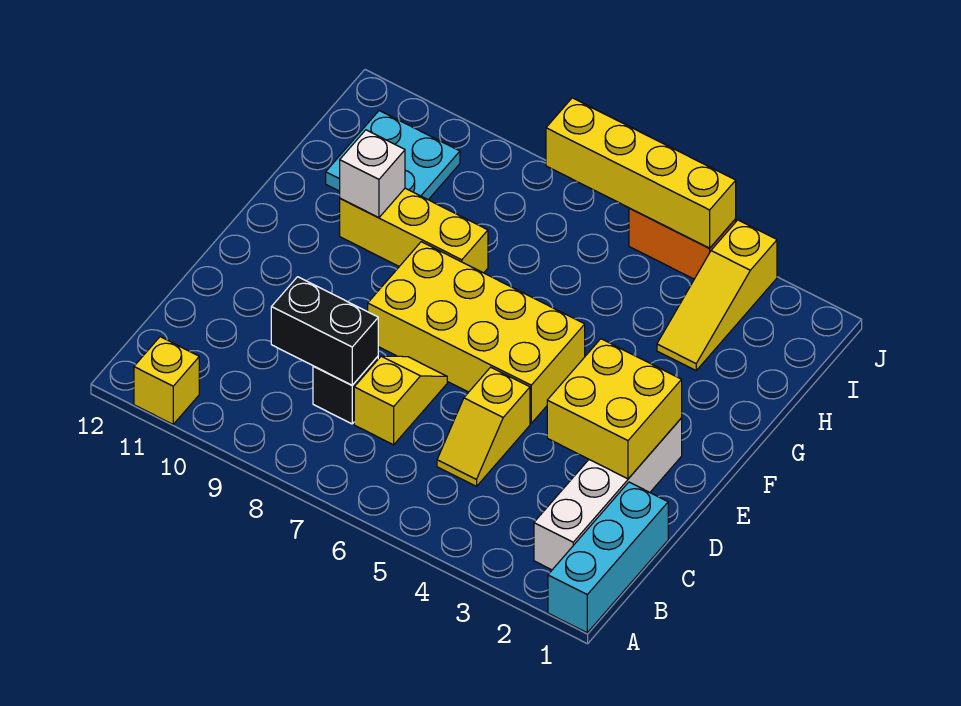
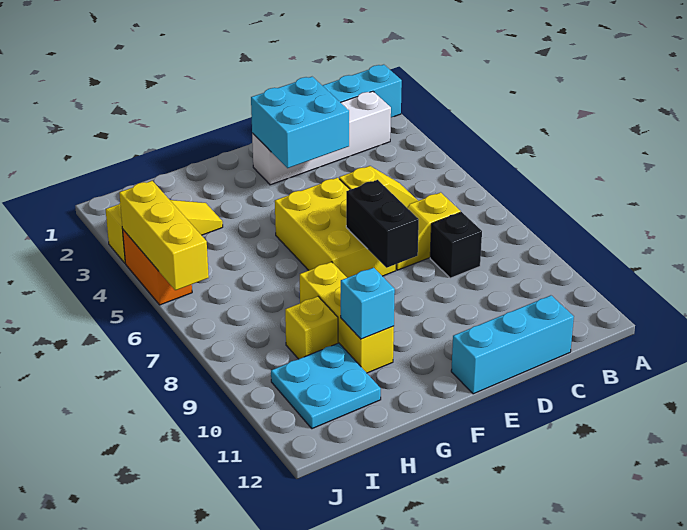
yellow brick A11 level 1 -> yellow brick H9 level 1
black brick C8:C9 level 2 -> black brick E7:E8 level 2
none -> cyan brick C12:E12 level 1
yellow brick D2:E3 level 2 -> cyan brick D2:E3 level 2
yellow brick E5:F8 level 1 -> yellow brick E5:F7 level 1
white brick G10 level 2 -> cyan brick G10 level 2
yellow brick J4:J7 level 2 -> yellow brick J4:J6 level 2

